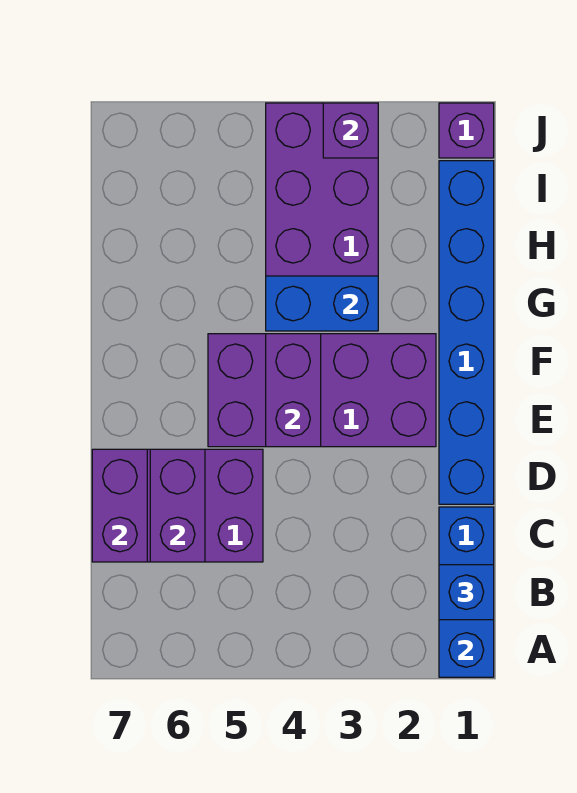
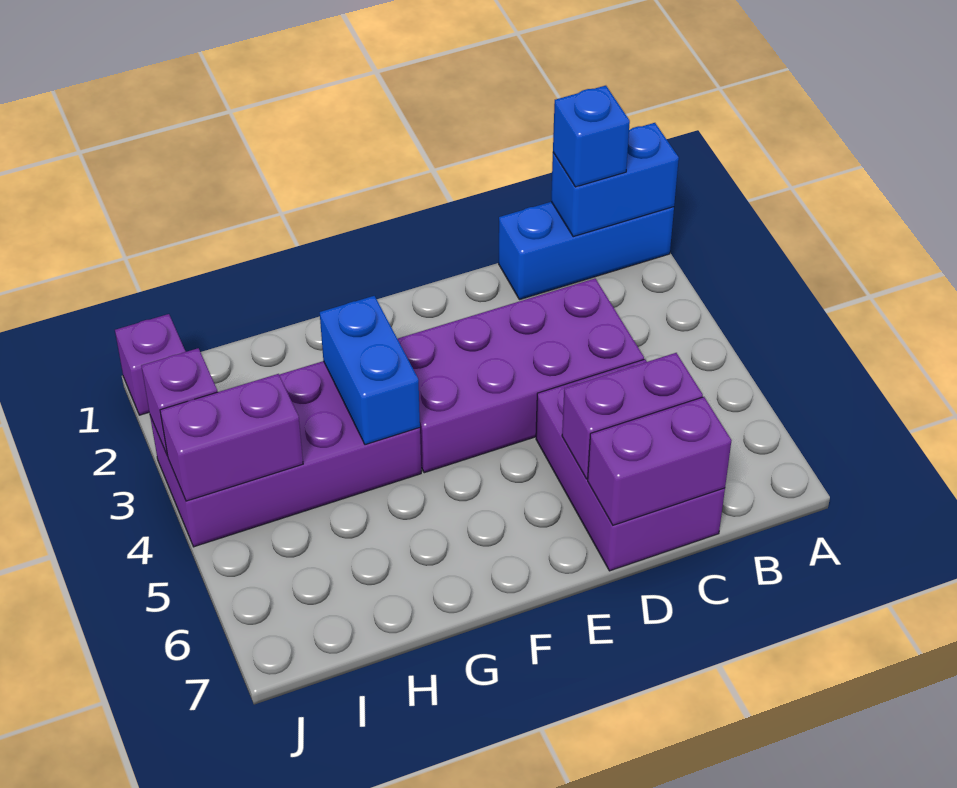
blue brick D1:I1 level 1 -> none
purple brick E2:F5 level 1 -> purple brick C3:F4 level 1
purple brick E4:F4 level 2 -> purple brick I4:J4 level 2

